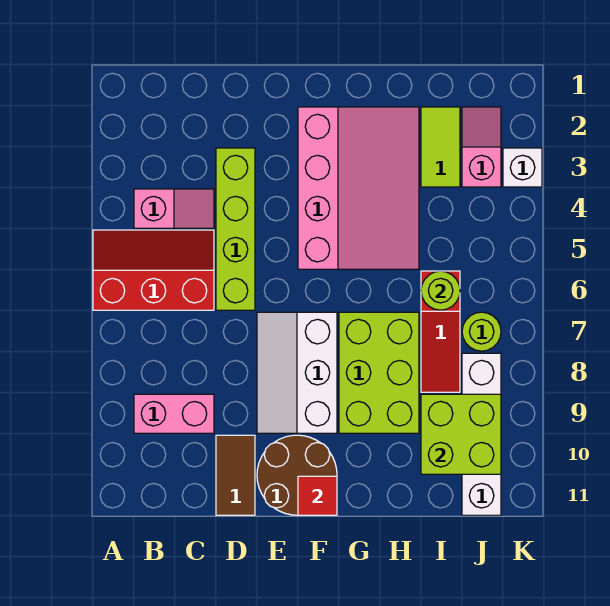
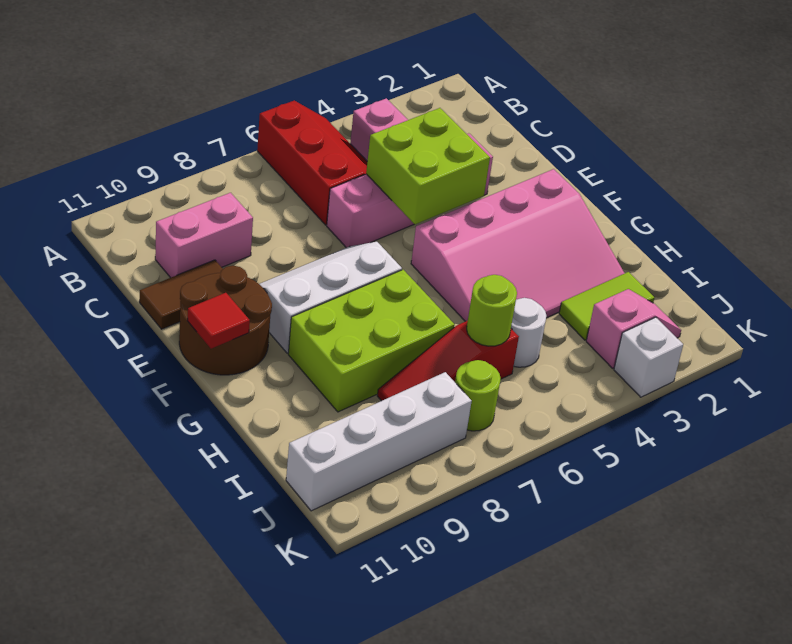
pink brick B9:C9 level 1 -> pink brick C9:C10 level 1
lime brick D3:D6 level 1 -> pink brick D3:D6 level 1
none -> white round brick I5 level 1
lime brick I9:J10 level 2 -> lime brick D4:E5 level 2

